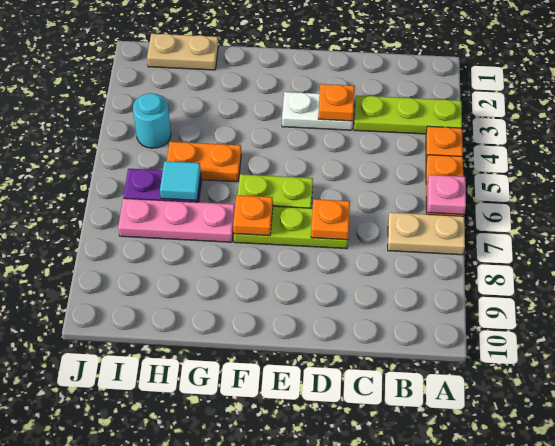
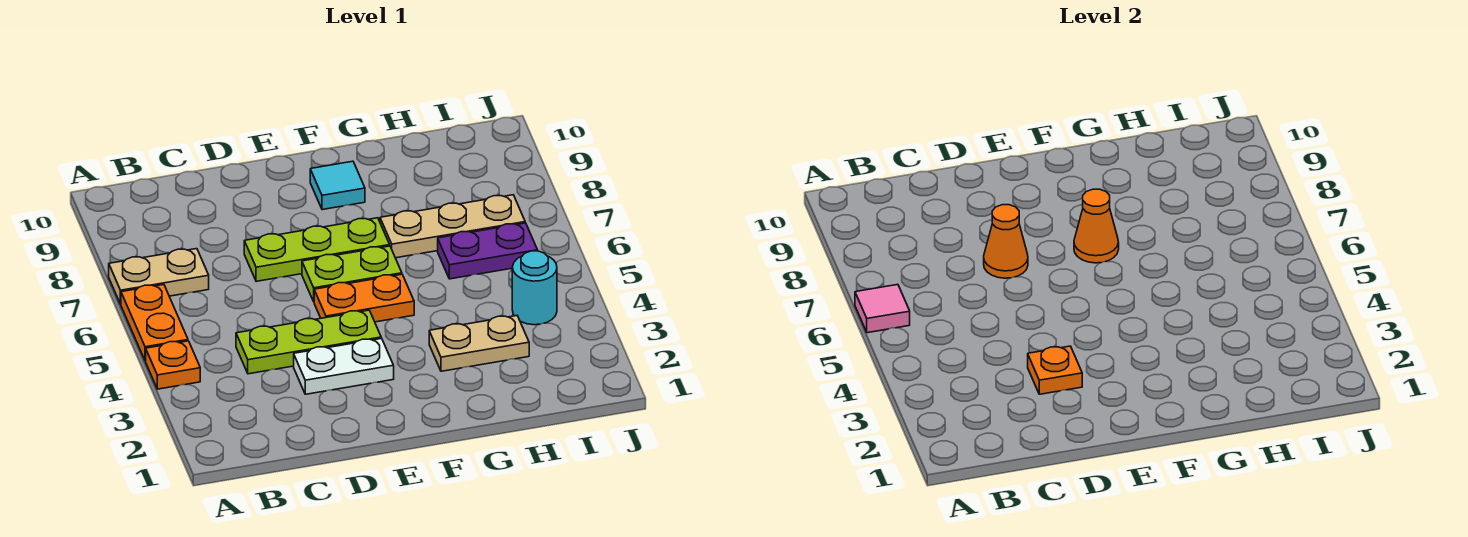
lime plate A3:C3 level 1 -> lime plate C4:E4 level 1
pink plate A6 level 2 -> pink tile A6 level 2
orange plate D7 level 2 -> orange cone D7 level 2
orange plate F7 level 2 -> orange cone F7 level 2
orange plate G5:H5 level 1 -> orange plate E5:F5 level 1
pink plate G7:I7 level 1 -> tan plate G7:I7 level 1
tan plate H1:I1 level 1 -> tan plate G3:H3 level 1
cyan tile H6 level 2 -> cyan tile F9 level 1

